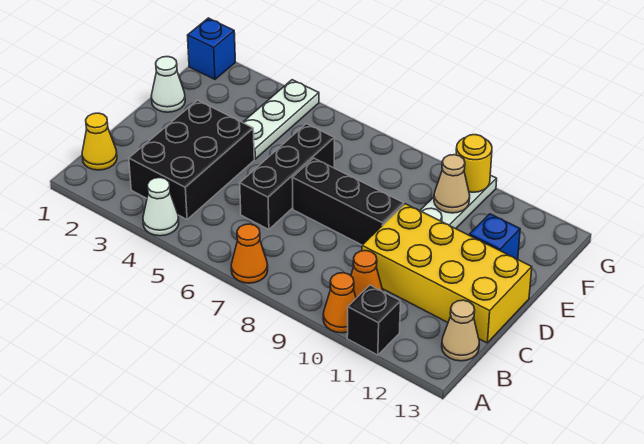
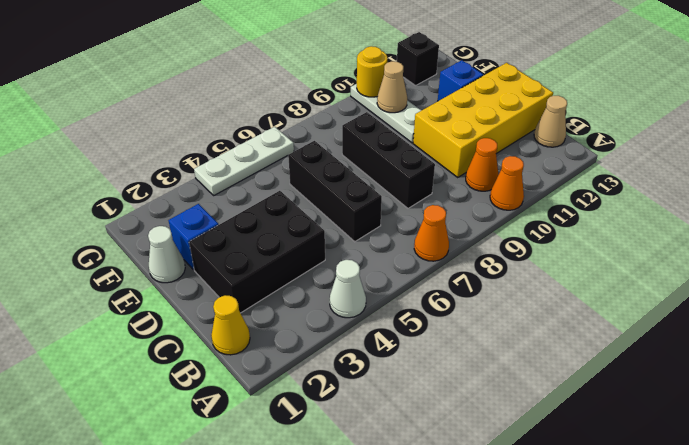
black brick A11 level 1 -> black brick G12 level 1
black brick B3:D4 level 1 -> black brick C2:D4 level 1
black brick D7:D9 level 1 -> black brick C8:E8 level 1
white plate E4:G4 level 1 -> white plate G4:G6 level 1
blue brick G1 level 1 -> blue brick E2 level 1

